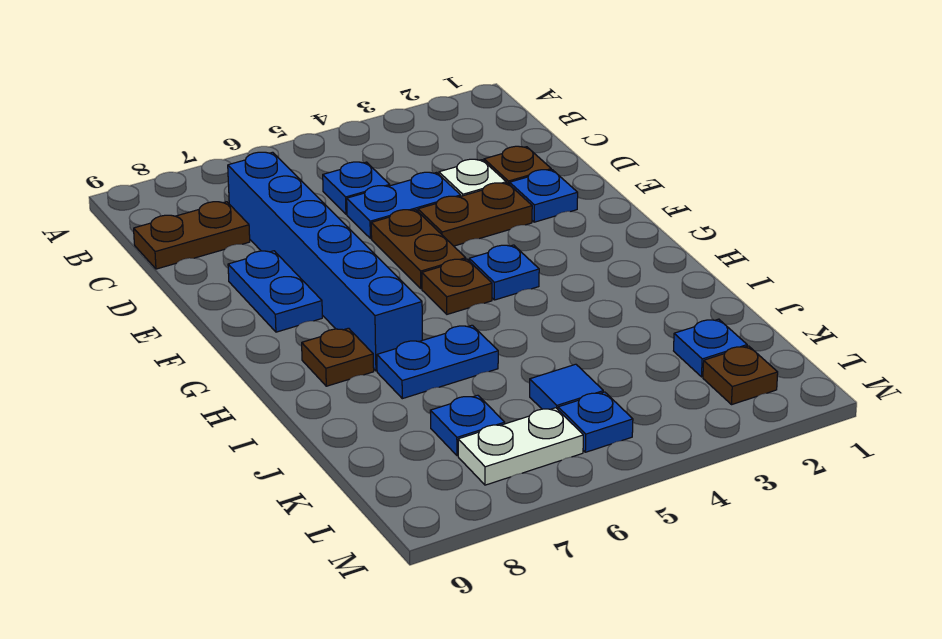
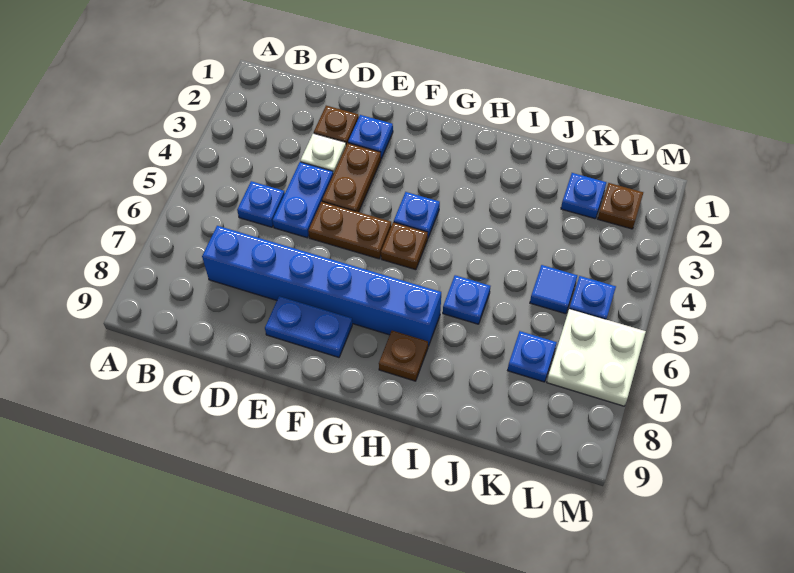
brown plate C8:C9 level 1 -> none
blue plate I6:I7 level 1 -> blue plate I6 level 1
white plate L6:L7 level 1 -> white plate L6:M7 level 1

